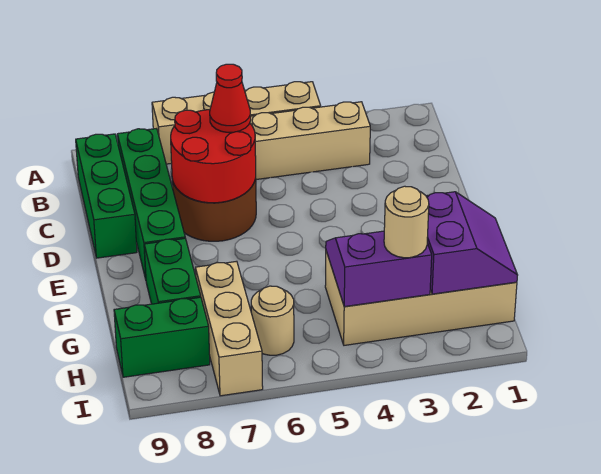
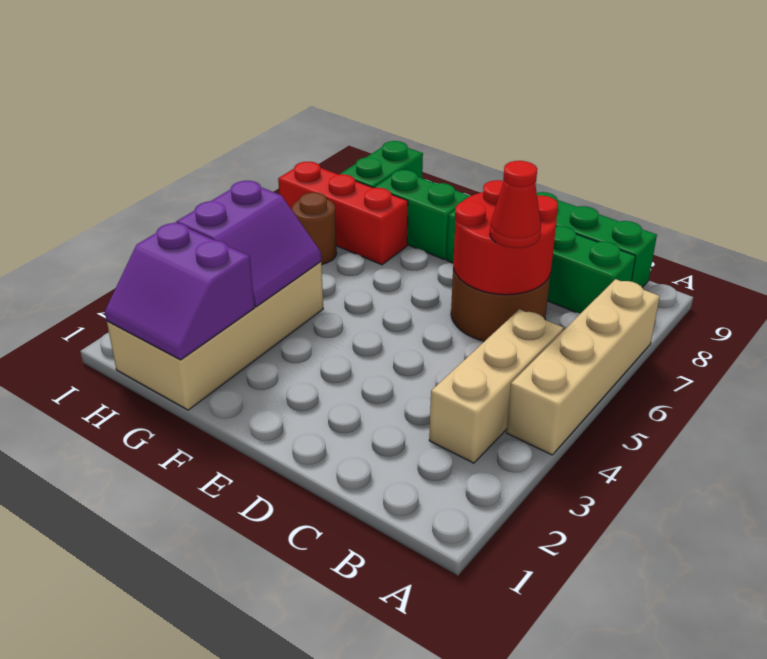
tan brick G7:I7 level 1 -> red brick G7:I7 level 1
tan round brick H3 level 3 -> none
tan round brick H6 level 1 -> brown round brick H6 level 1

